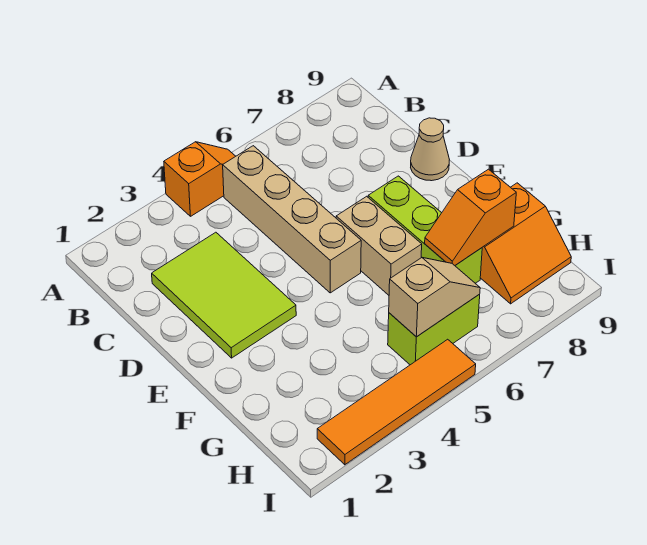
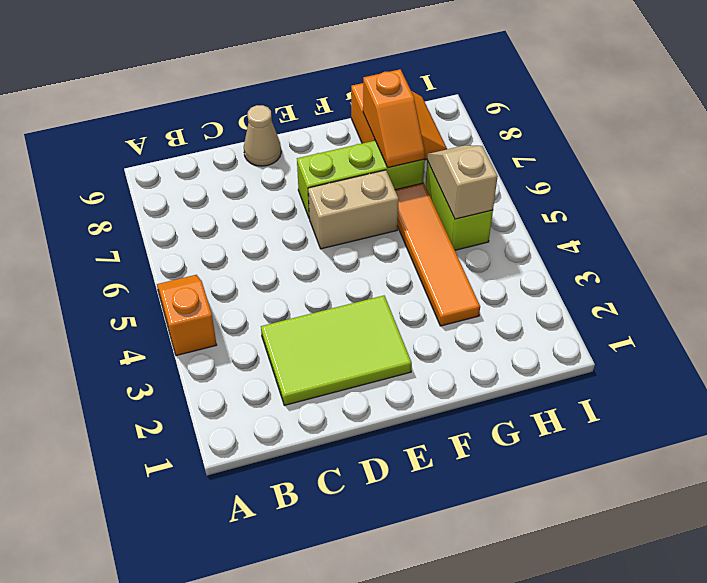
tan brick B5:E5 level 1 -> none
orange tile I2:I5 level 1 -> orange tile G3:G6 level 1

